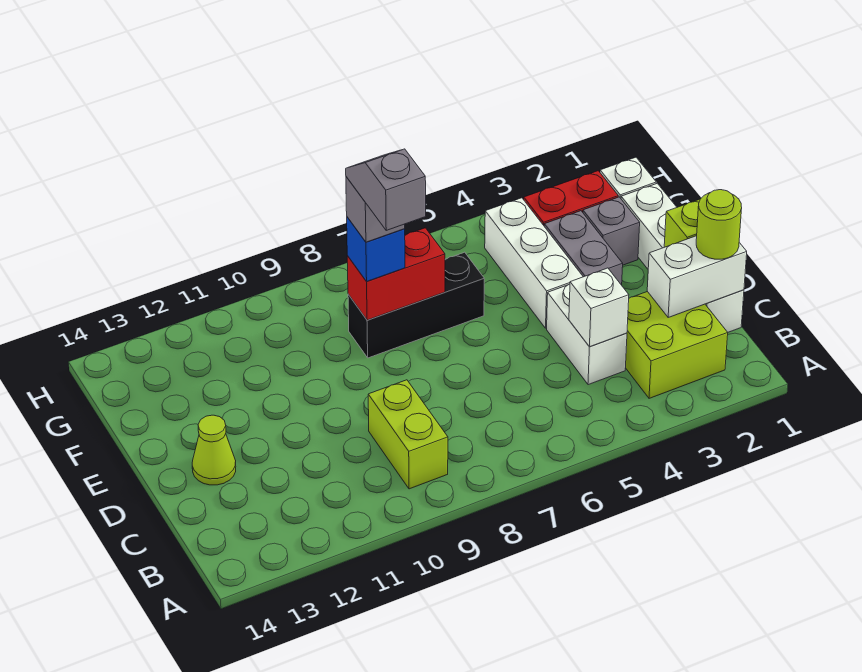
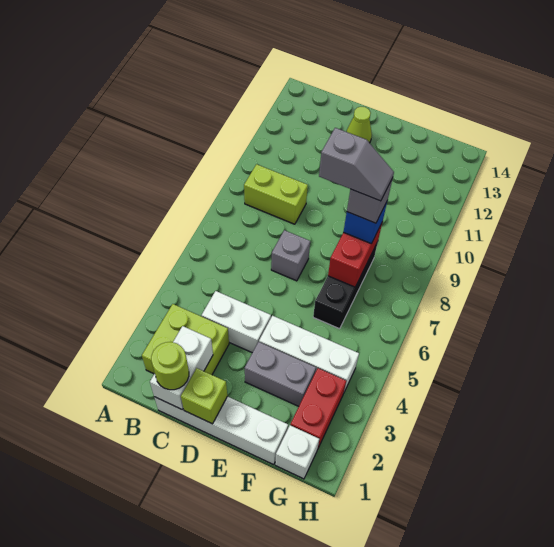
white brick C4 level 2 -> none
grey brick F2 level 1 -> grey brick D7 level 1

